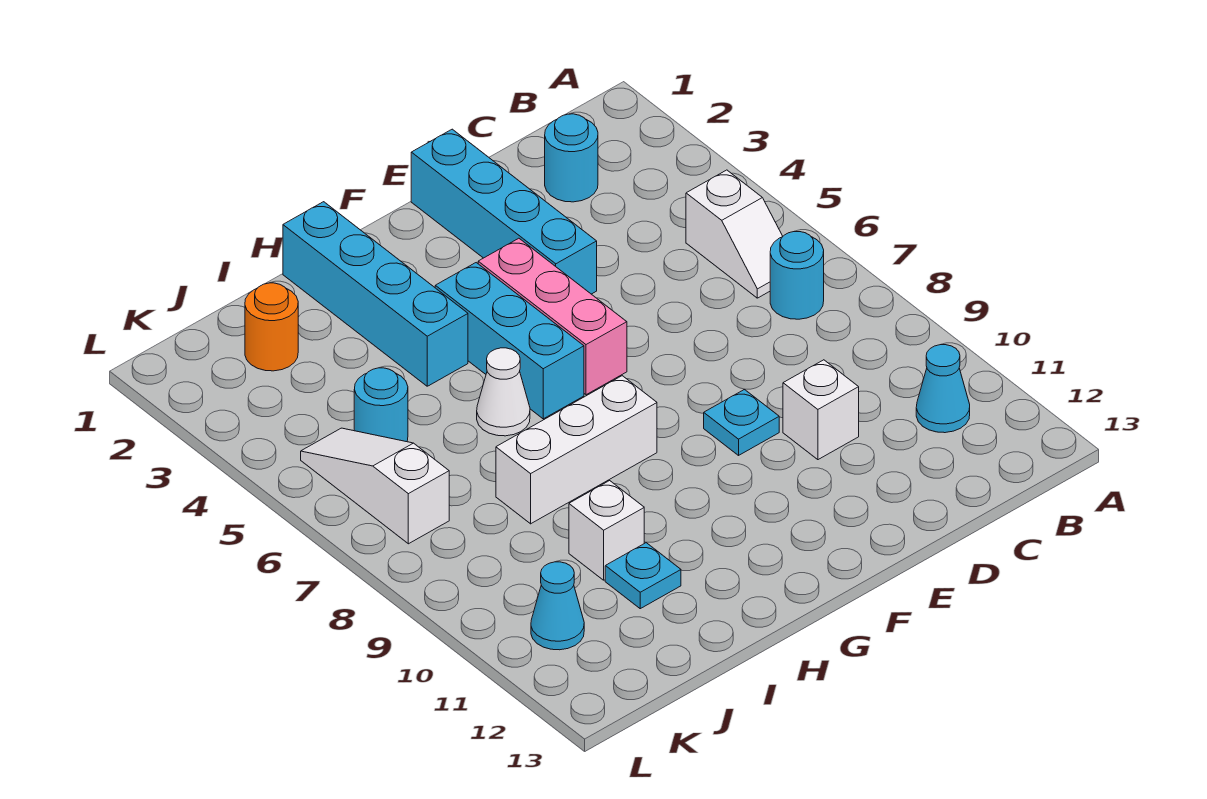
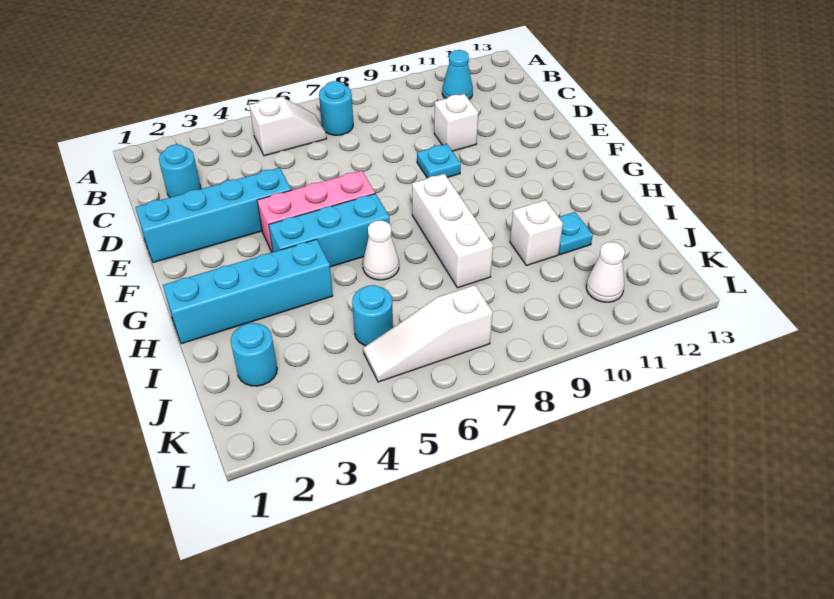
orange round brick J2 level 1 -> cyan round brick J2 level 1
cyan cone K11 level 1 -> white cone K11 level 1

